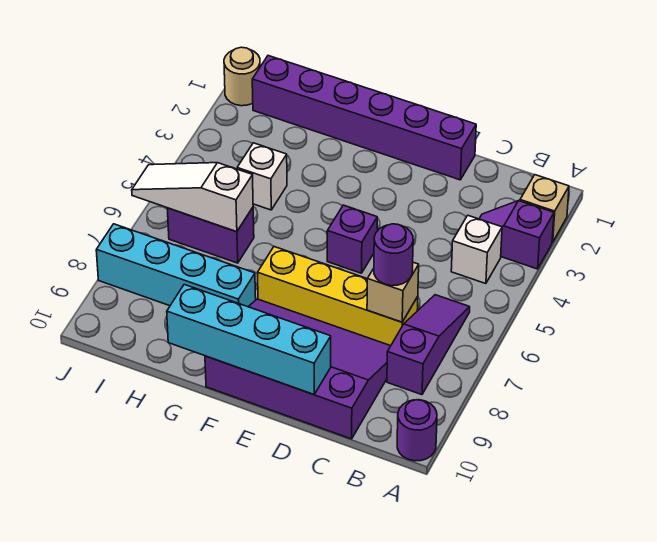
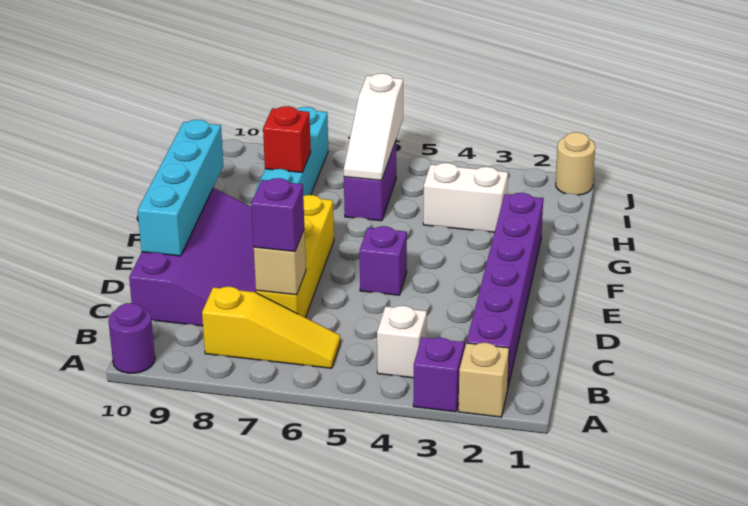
purple slope B6:B8 level 1 top 8 -> yellow slope B6:B8 level 1 top 8
purple round brick C7 level 3 -> purple brick C7 level 3
purple brick D1:I1 level 1 -> purple brick B2:G2 level 1
white brick H4 level 1 -> white brick H3:H4 level 1
white slope H6:J6 level 2 top H -> white slope H6:J6 level 2 top J
none -> red brick H8 level 2

